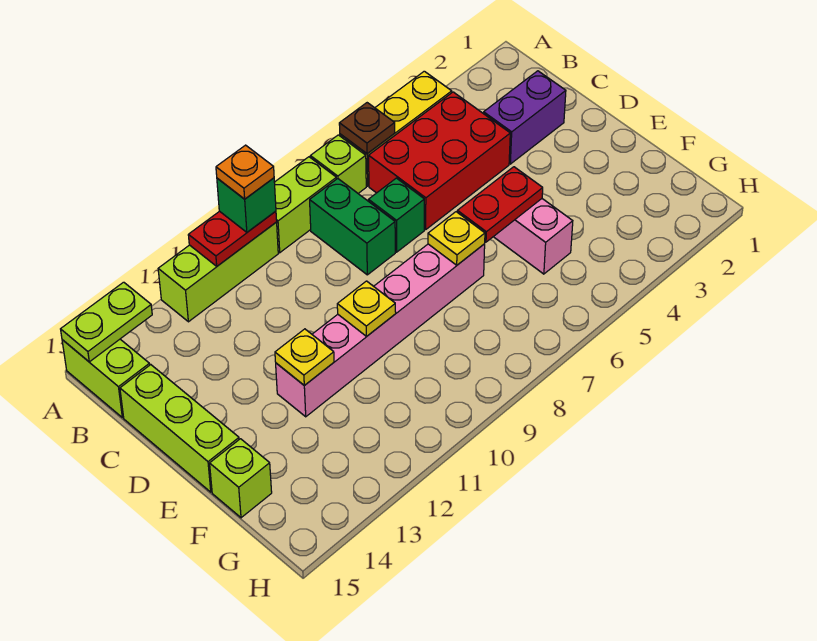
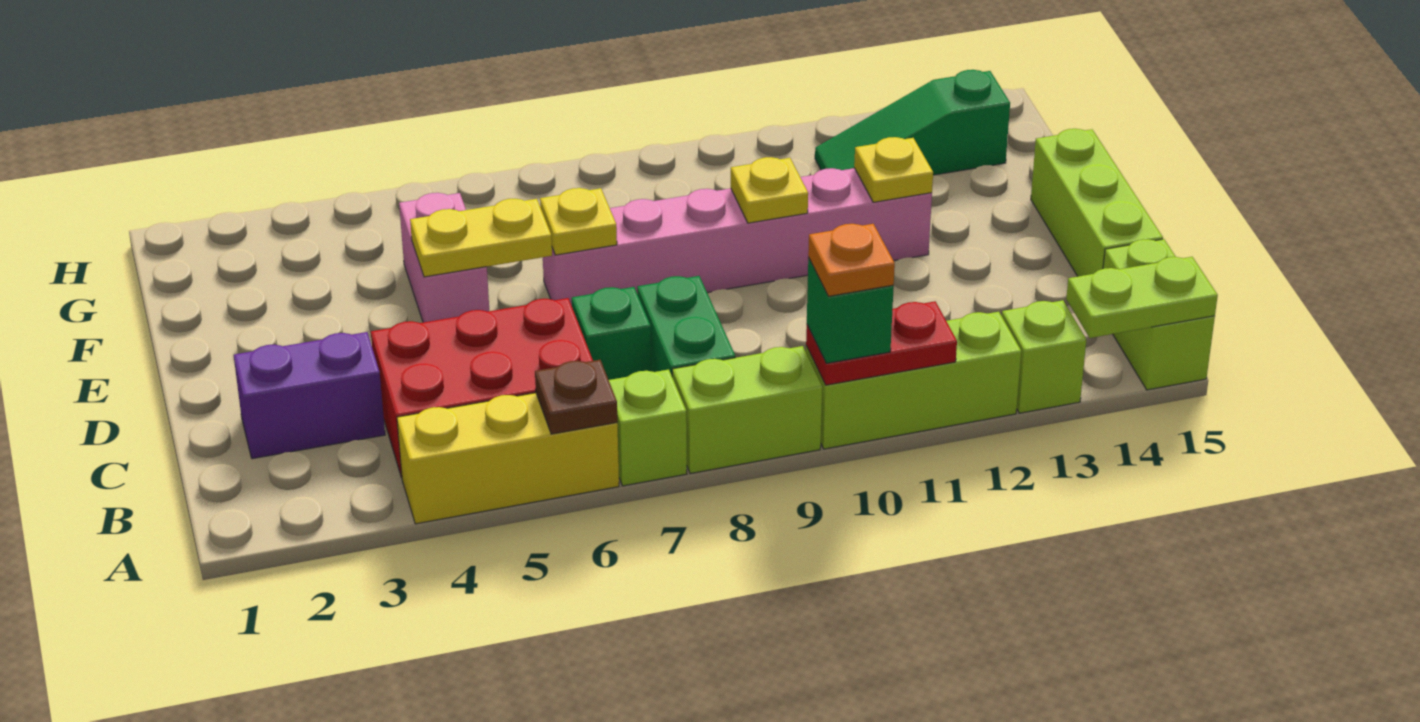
red plate E5:E6 level 2 -> yellow plate E5:E6 level 2
lime brick F15 level 1 -> lime brick A13 level 1
none -> green slope G12:G14 level 1 top 14

